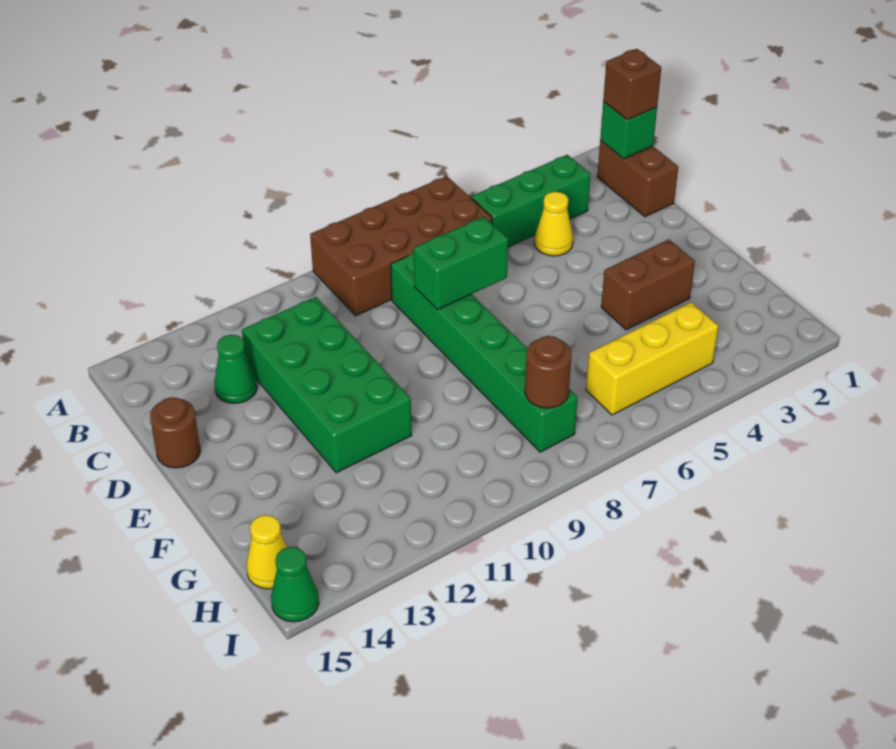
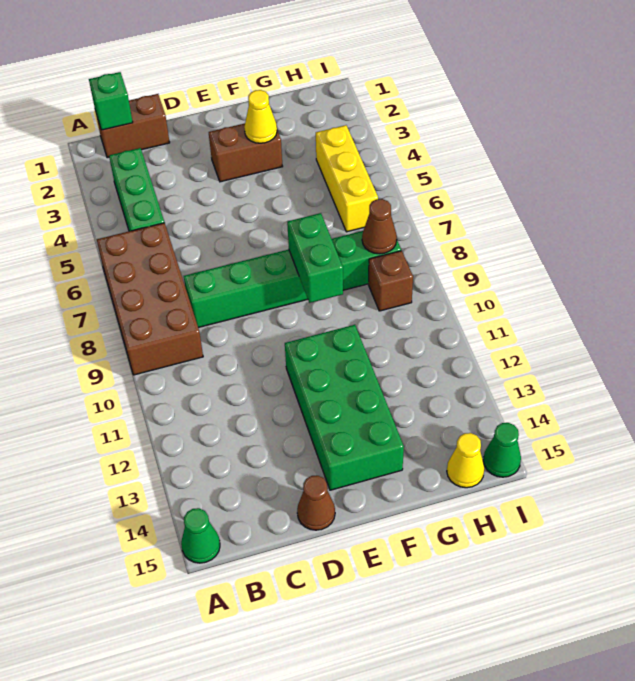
brown brick B1 level 3 -> brown brick H9 level 1
yellow cone C4 level 1 -> yellow cone F3 level 2
green brick C11:F12 level 1 -> green brick E11:F14 level 1
green cone C13 level 1 -> green cone A15 level 1
green brick D7:D8 level 2 -> green brick F8:F9 level 2
brown round brick D15 level 1 -> brown cone D15 level 1
brown brick F3:F4 level 1 -> brown brick E3:F3 level 1
brown round brick H8 level 2 -> brown cone H8 level 2

